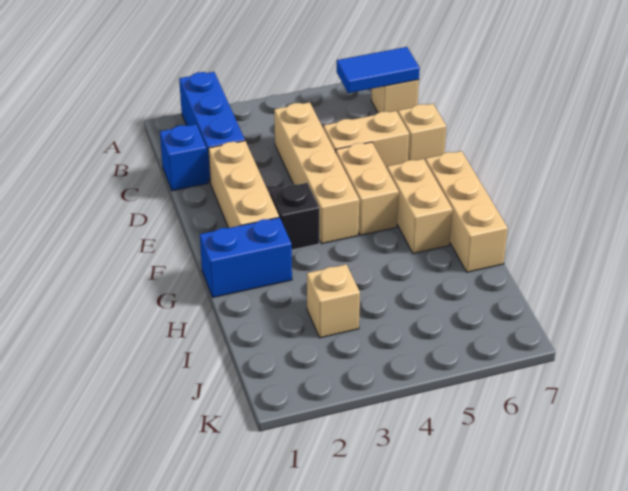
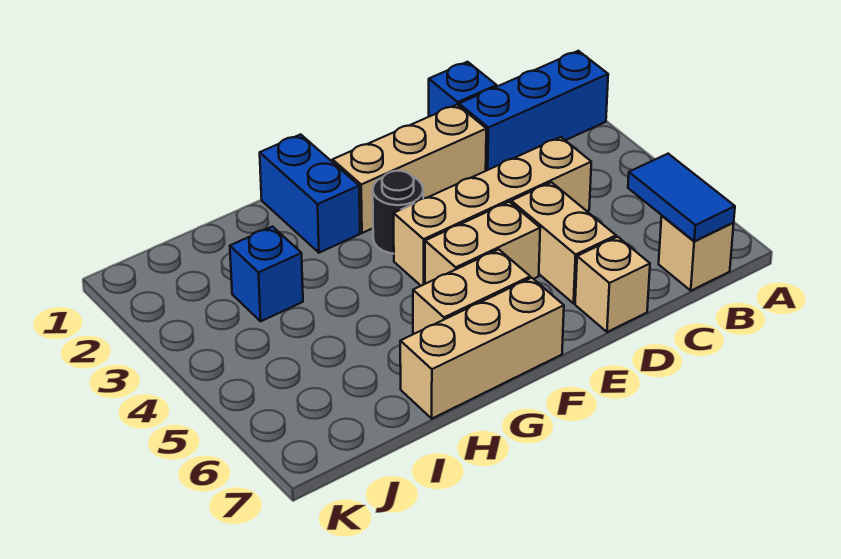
black brick F3 level 1 -> black round brick F3 level 1
tan brick I3 level 1 -> blue brick I3 level 1

